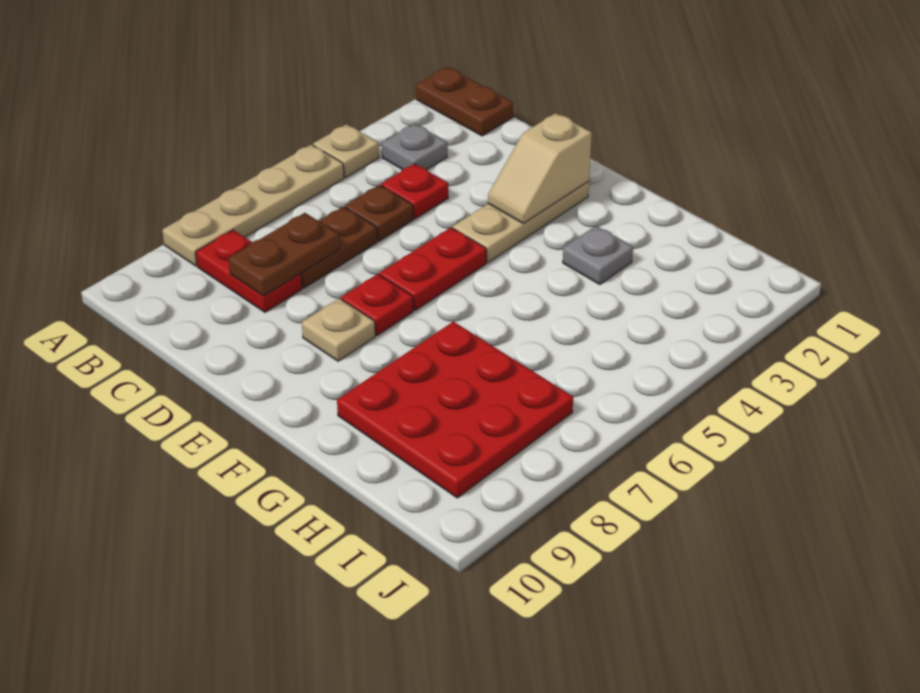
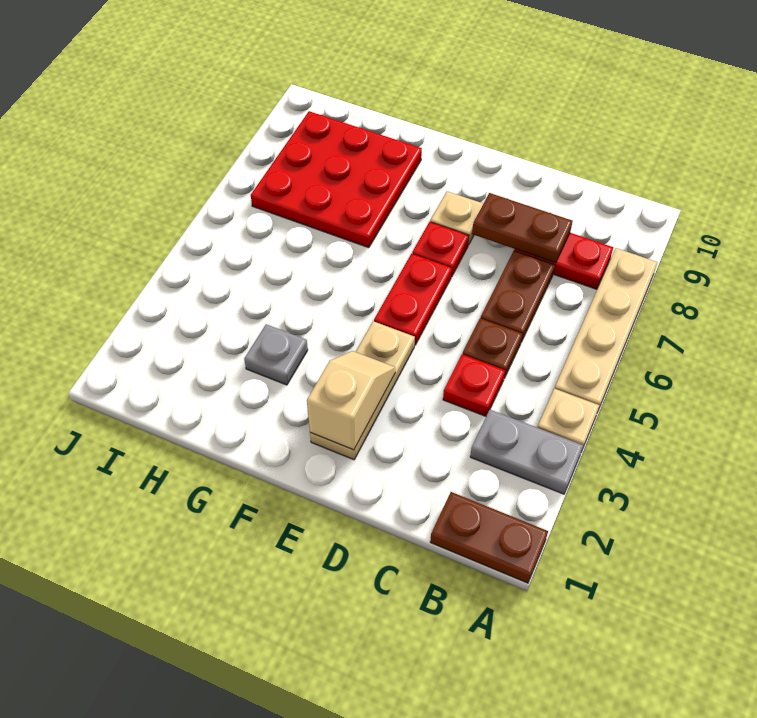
grey plate B3 level 1 -> grey plate A3:B3 level 1
brown plate C7:C8 level 2 -> brown plate C8:D8 level 2

